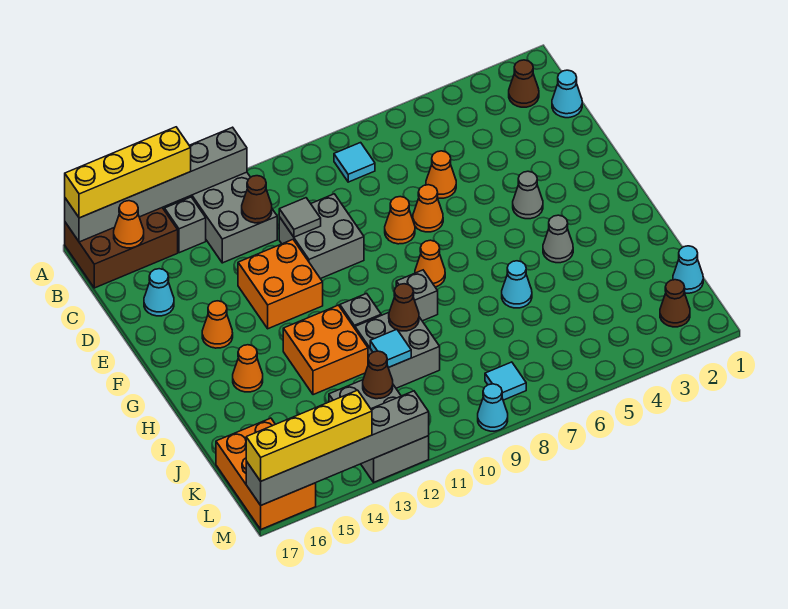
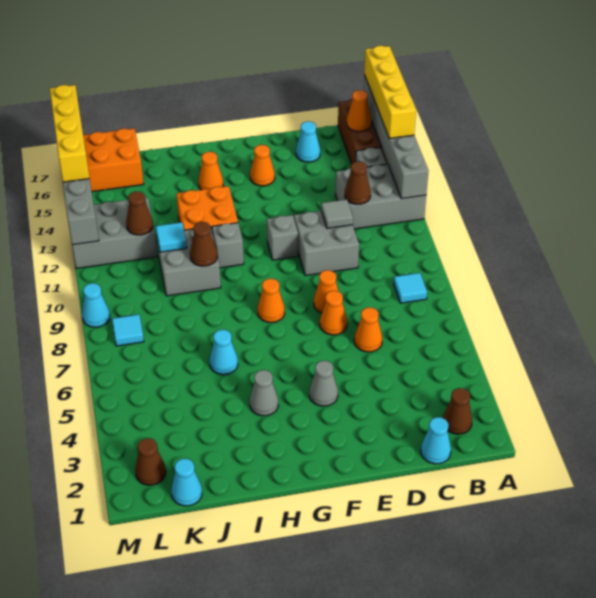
orange brick E12:F13 level 1 -> none
grey brick H9 level 1 -> grey brick F11 level 1

